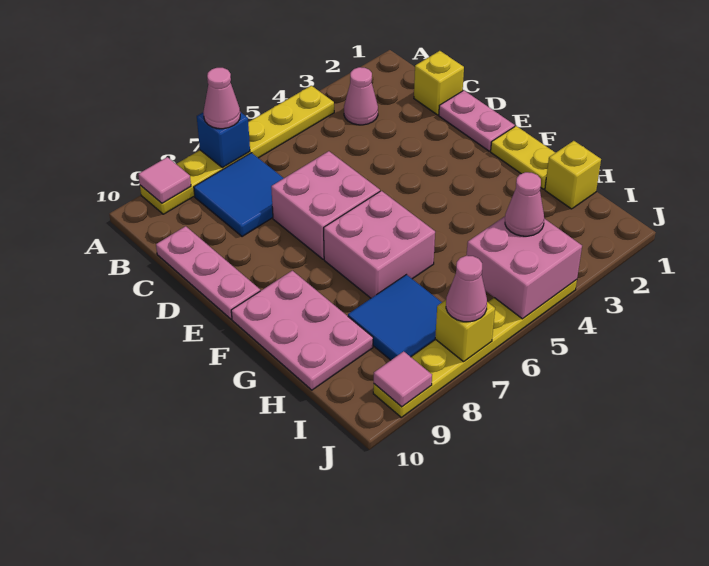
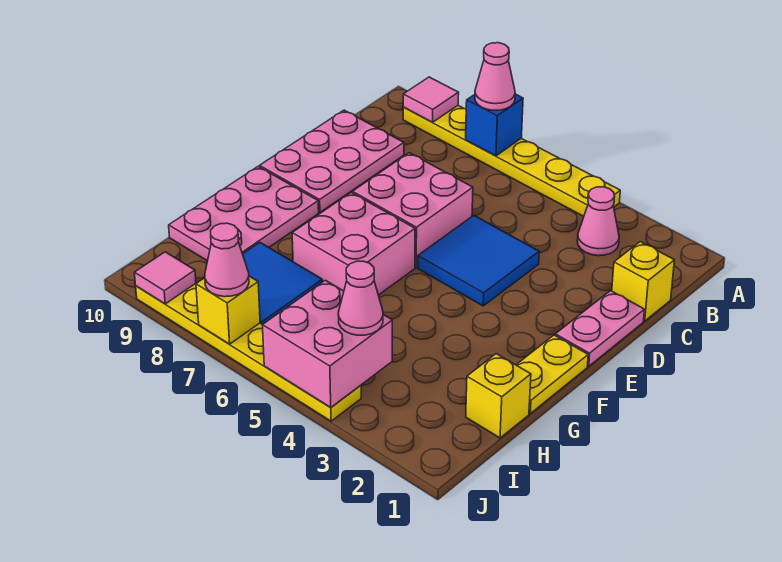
blue tile B7:C8 level 1 -> blue tile D4:E5 level 1
pink plate C10:E10 level 1 -> pink plate C9:E10 level 1

